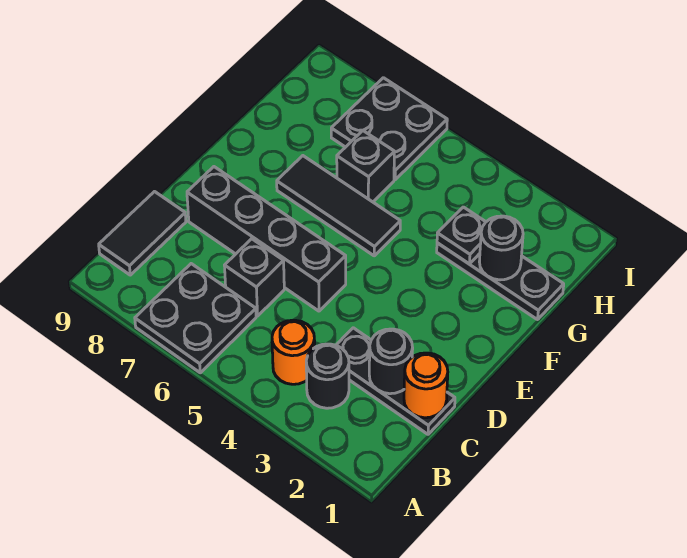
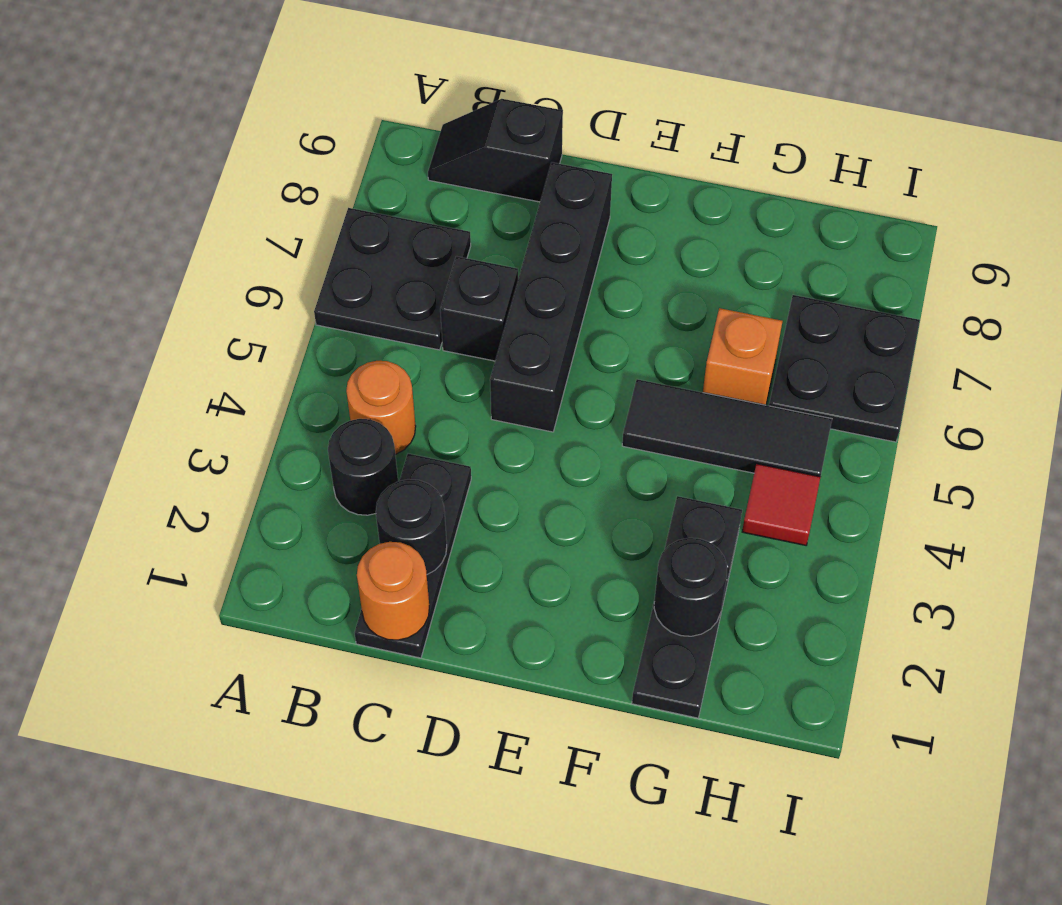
black tile B9:C9 level 1 -> black slope B9:C9 level 1 top C
black tile F5:F7 level 1 -> black tile F5:H5 level 1
black brick G6 level 1 -> orange brick G6 level 1
none -> red tile H4 level 1

